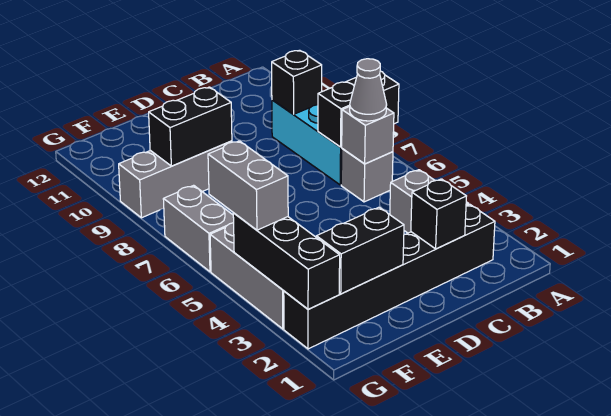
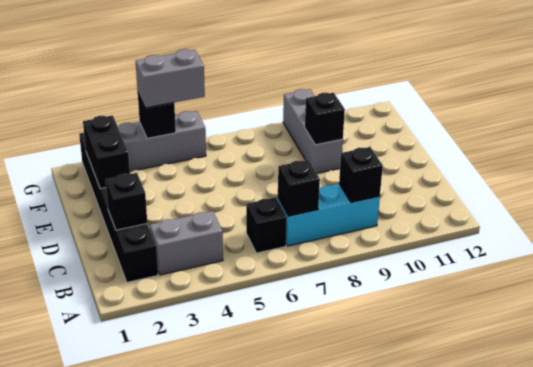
black brick A7:B7 level 2 -> black brick B7 level 2
grey brick B6 level 1 -> black brick B6 level 1
grey brick B6 level 2 -> none
grey cone B6 level 3 -> none
black brick E9:F9 level 2 -> black brick E9 level 2
black brick G2:G4 level 2 -> black brick G4 level 2
grey brick G6:G7 level 1 -> none

